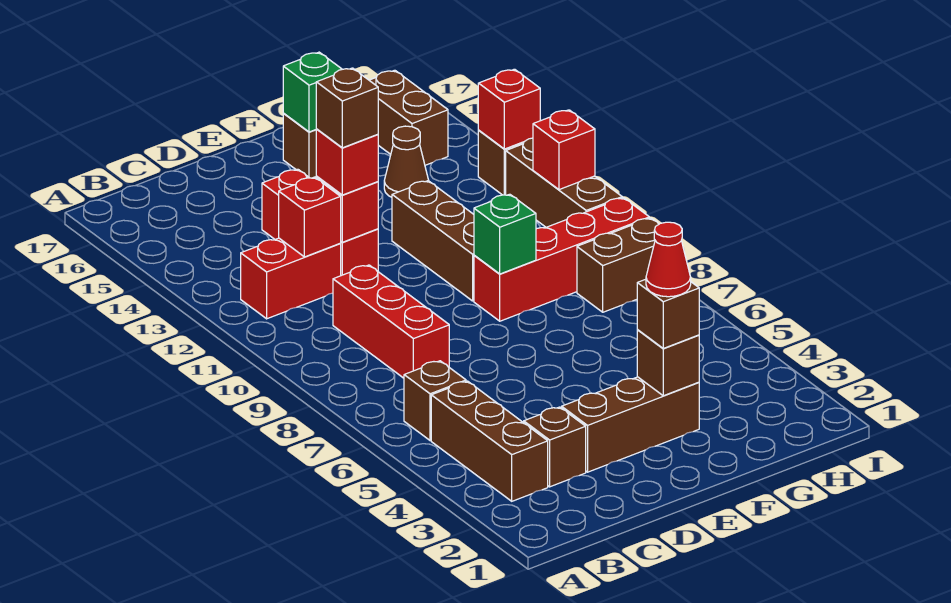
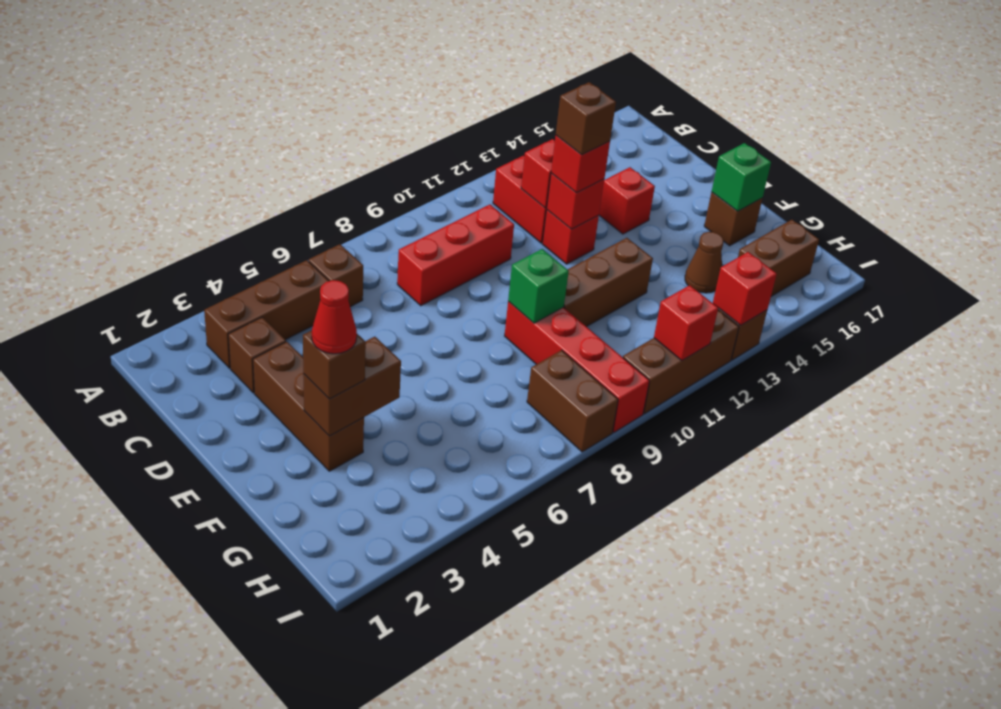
brown brick F3 level 2 -> brown brick F3:F4 level 2

